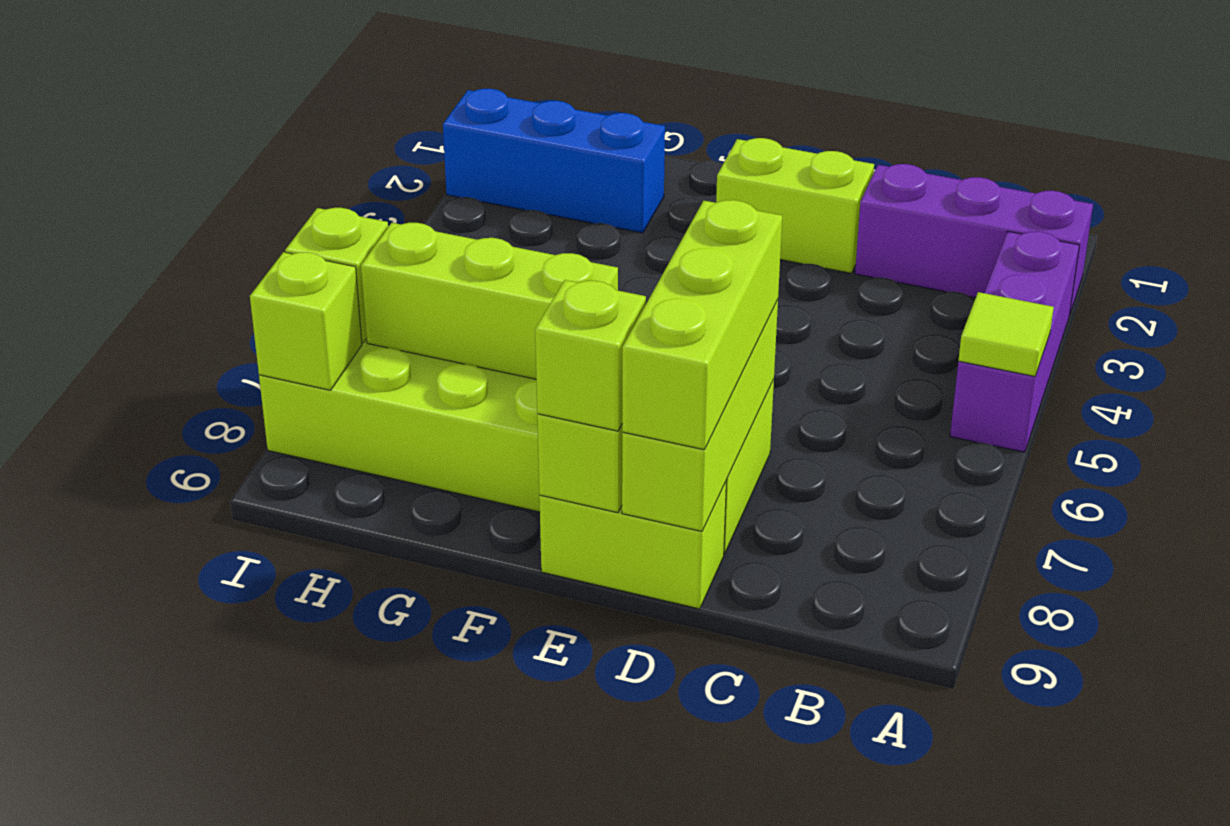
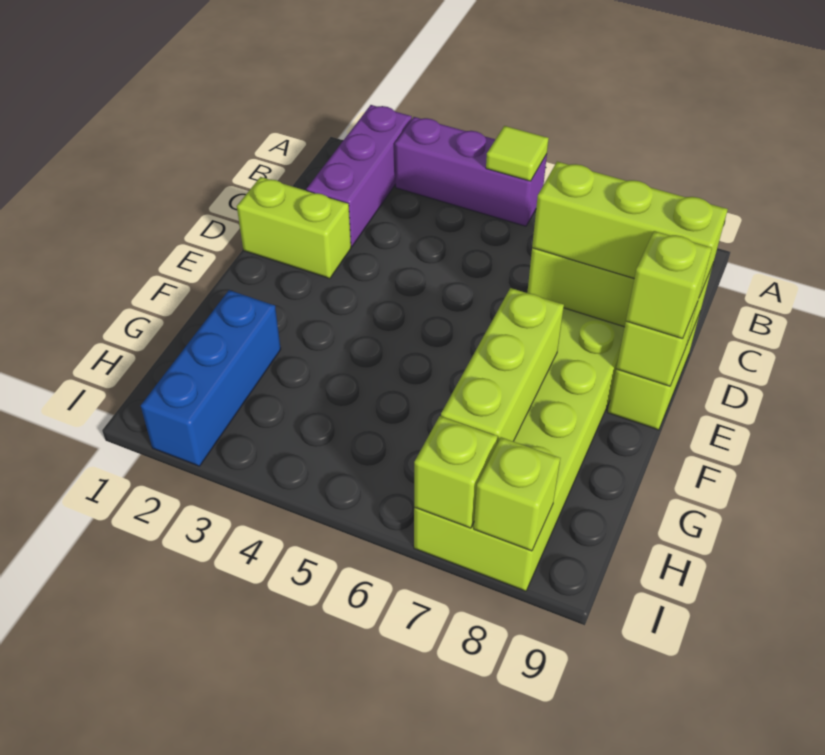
lime brick D2:E2 level 1 -> lime brick D1:D2 level 1

